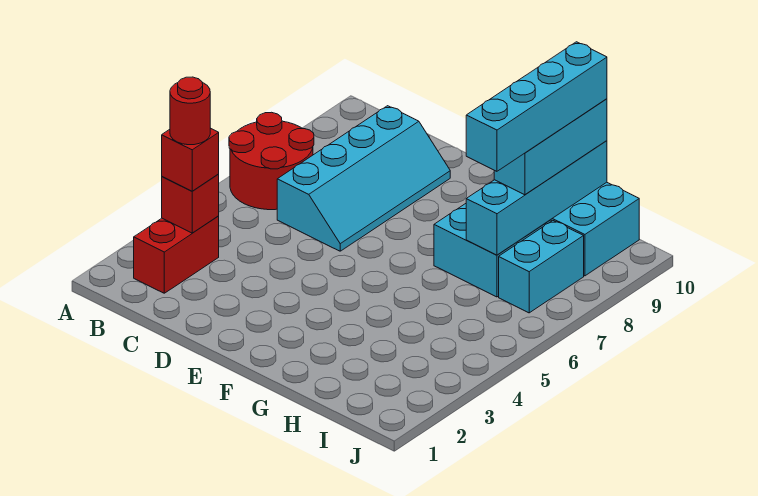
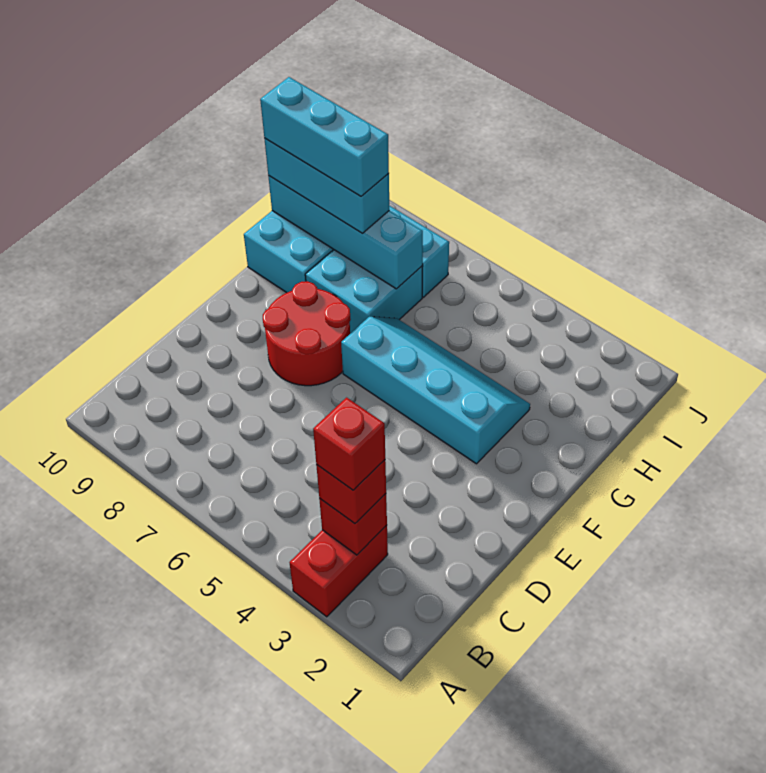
red round brick A6:B7 level 1 -> red round brick E7:F8 level 1
red brick B2:B3 level 1 -> red brick A3:B3 level 1
red round brick B3 level 4 -> red brick B3 level 4
cyan slope C6:D9 level 1 top C -> cyan slope F3:G6 level 1 top F
cyan brick H7:H10 level 4 -> cyan brick H8:H10 level 4

